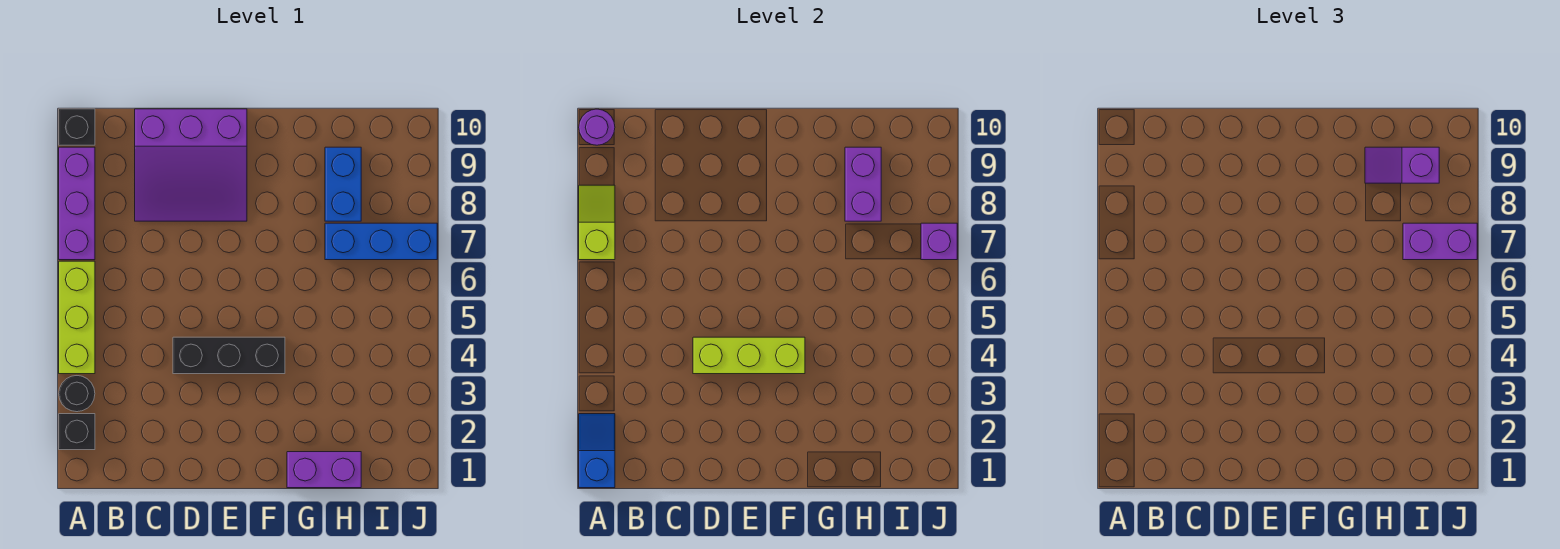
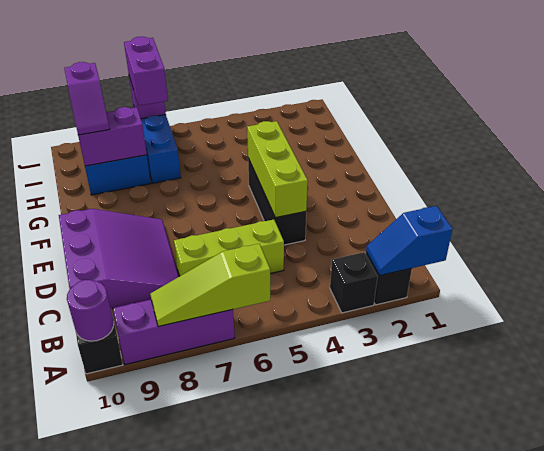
black round brick A3 level 1 -> black brick A3 level 1
lime brick A4:A6 level 1 -> lime brick C5:C7 level 1
lime slope A7:A8 level 2 top 7 -> lime slope A6:A8 level 2 top 6
purple brick G1:H1 level 1 -> none

